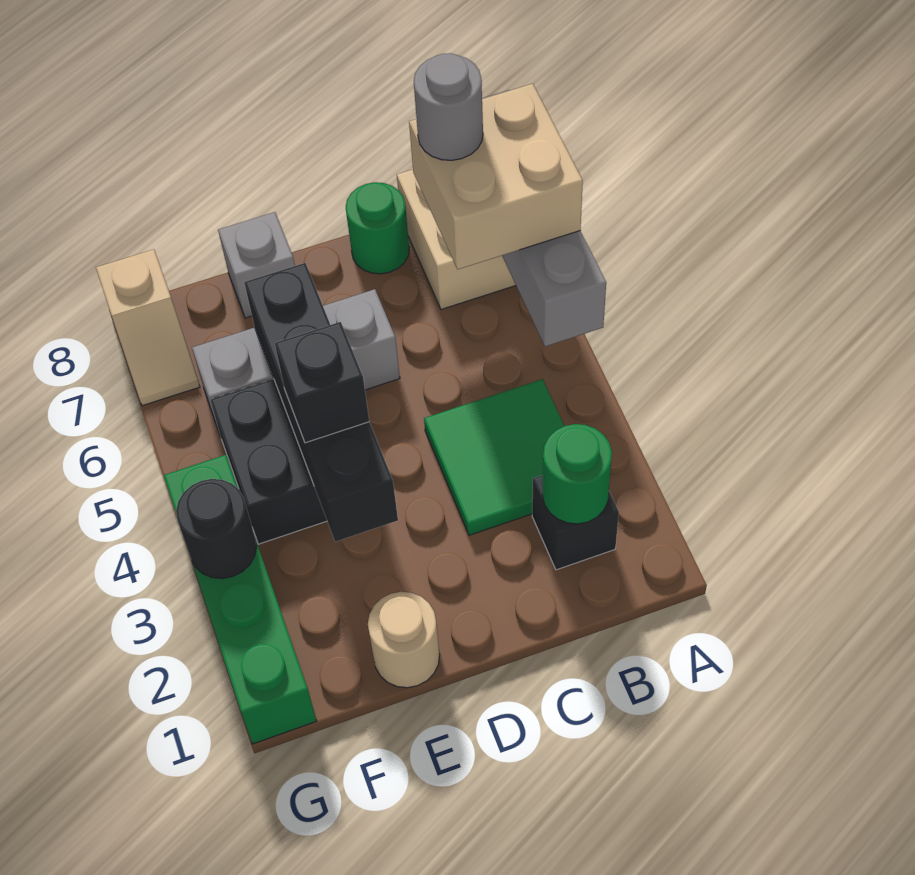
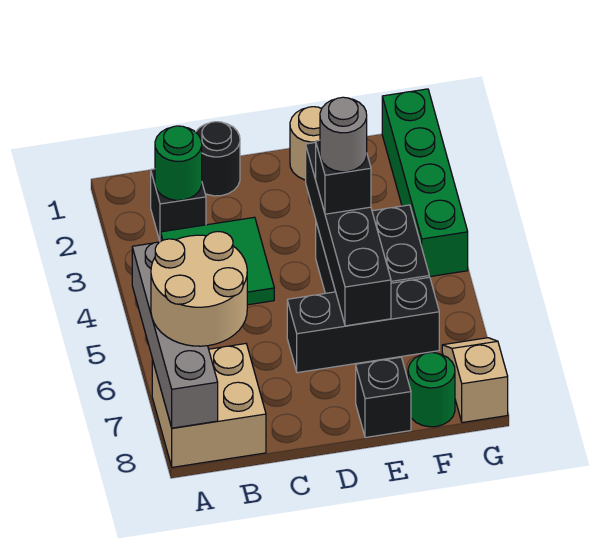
tan brick A6:B7 level 3 -> tan round brick A6:B7 level 3
grey round brick B7 level 4 -> grey round brick E4 level 4
green round brick C8 level 1 -> green round brick F8 level 1
grey brick D6:F6 level 1 -> black brick D6:F6 level 1
grey brick E8 level 1 -> black brick E8 level 1
black round brick G3 level 2 -> black round brick C1 level 1

